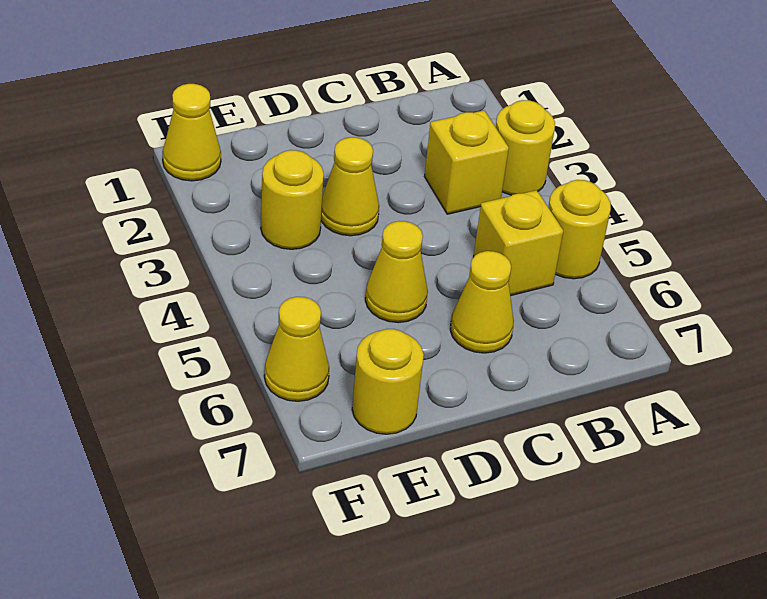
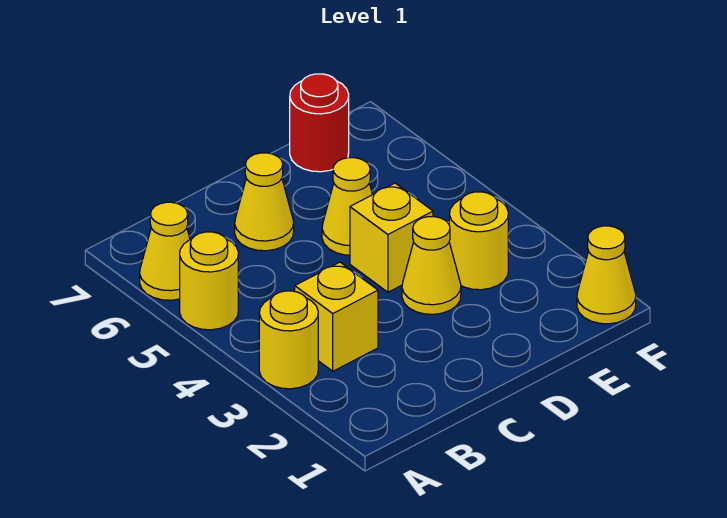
yellow brick B5 level 1 -> yellow brick D4 level 1
yellow round brick E7 level 1 -> red round brick E7 level 1
yellow cone F6 level 1 -> yellow cone A6 level 1

